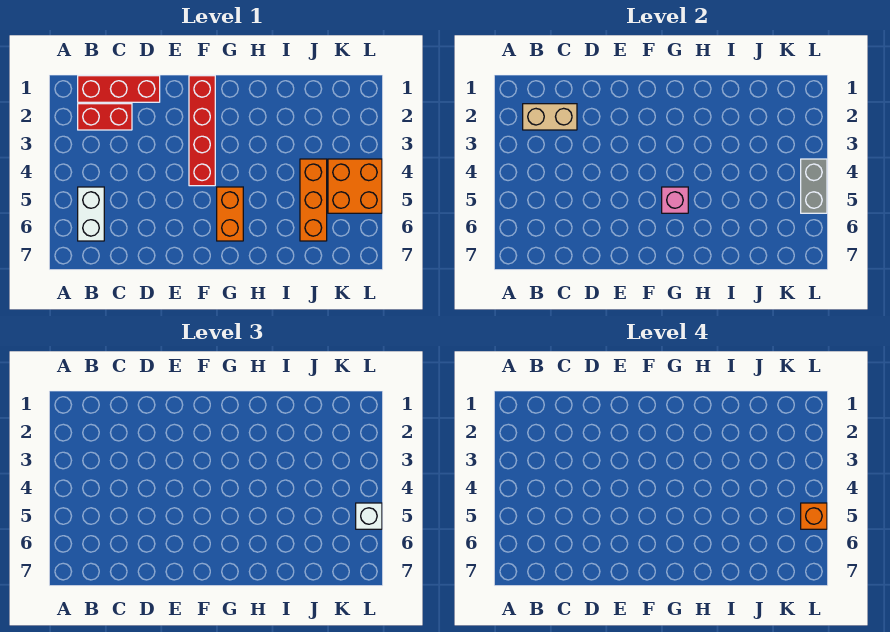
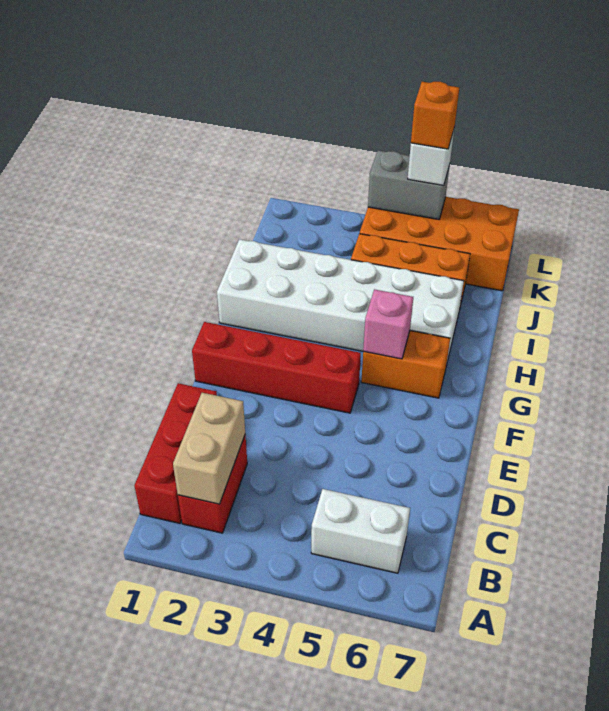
none -> white brick H1:I6 level 1
orange brick K4:L5 level 1 -> orange brick K4:L7 level 1

